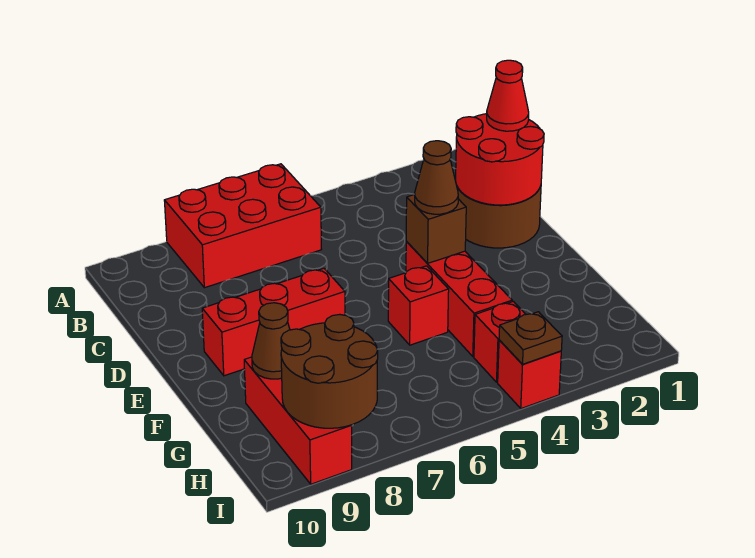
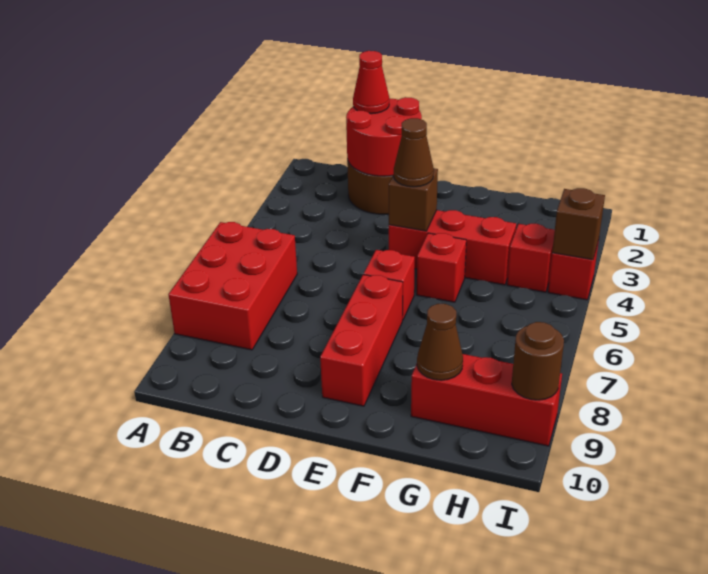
none -> red brick E6 level 1
brown round brick H8:I9 level 2 -> brown round brick I9 level 2
brown plate I4 level 2 -> brown brick I4 level 2

